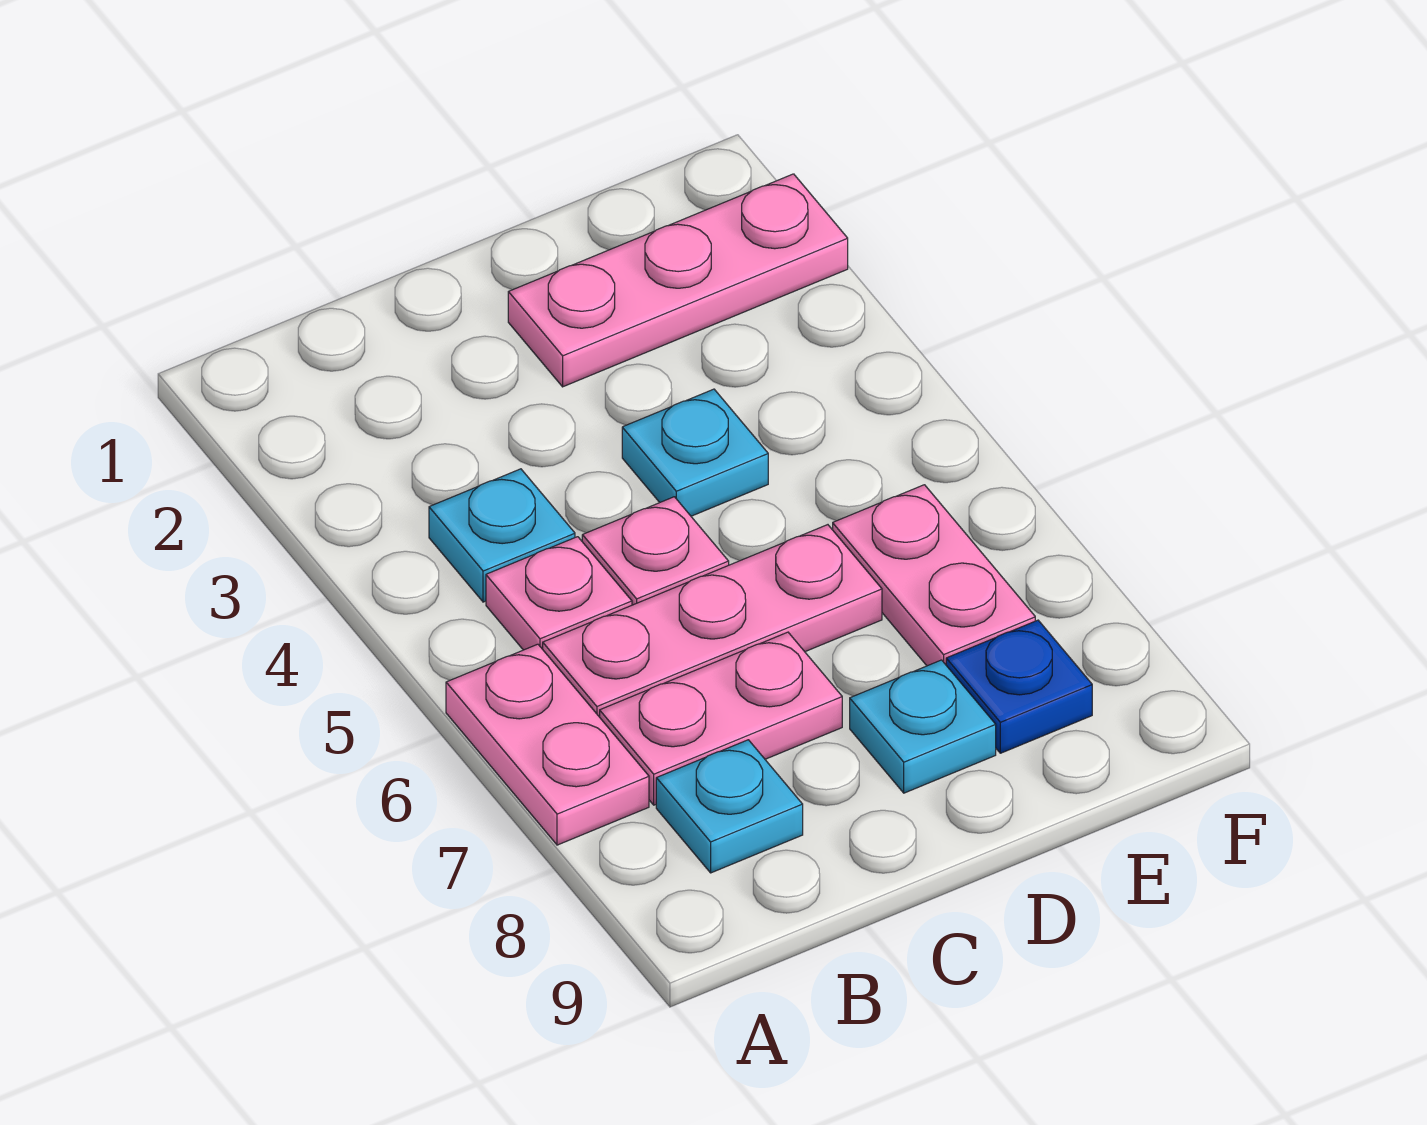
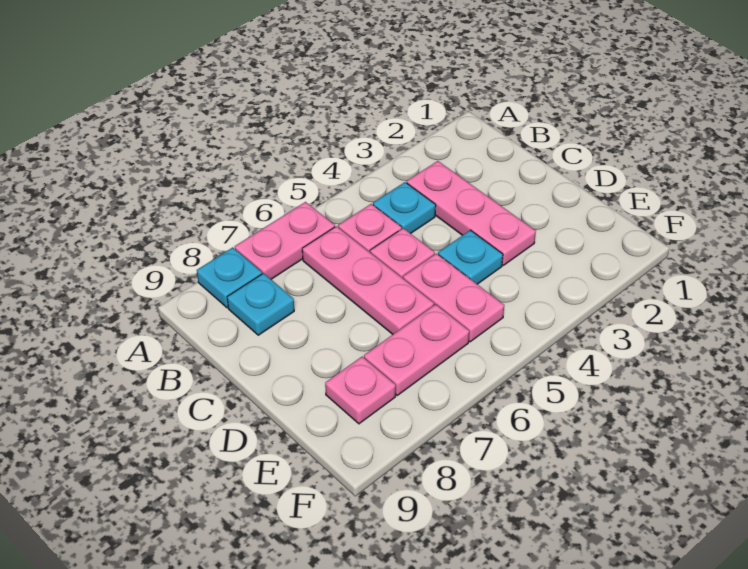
pink plate B7:C7 level 1 -> pink plate D5:E5 level 1
pink plate D2:F2 level 1 -> pink plate B3:D3 level 1
cyan plate D8 level 1 -> cyan plate A8 level 1
blue plate E8 level 1 -> pink plate E8 level 1

